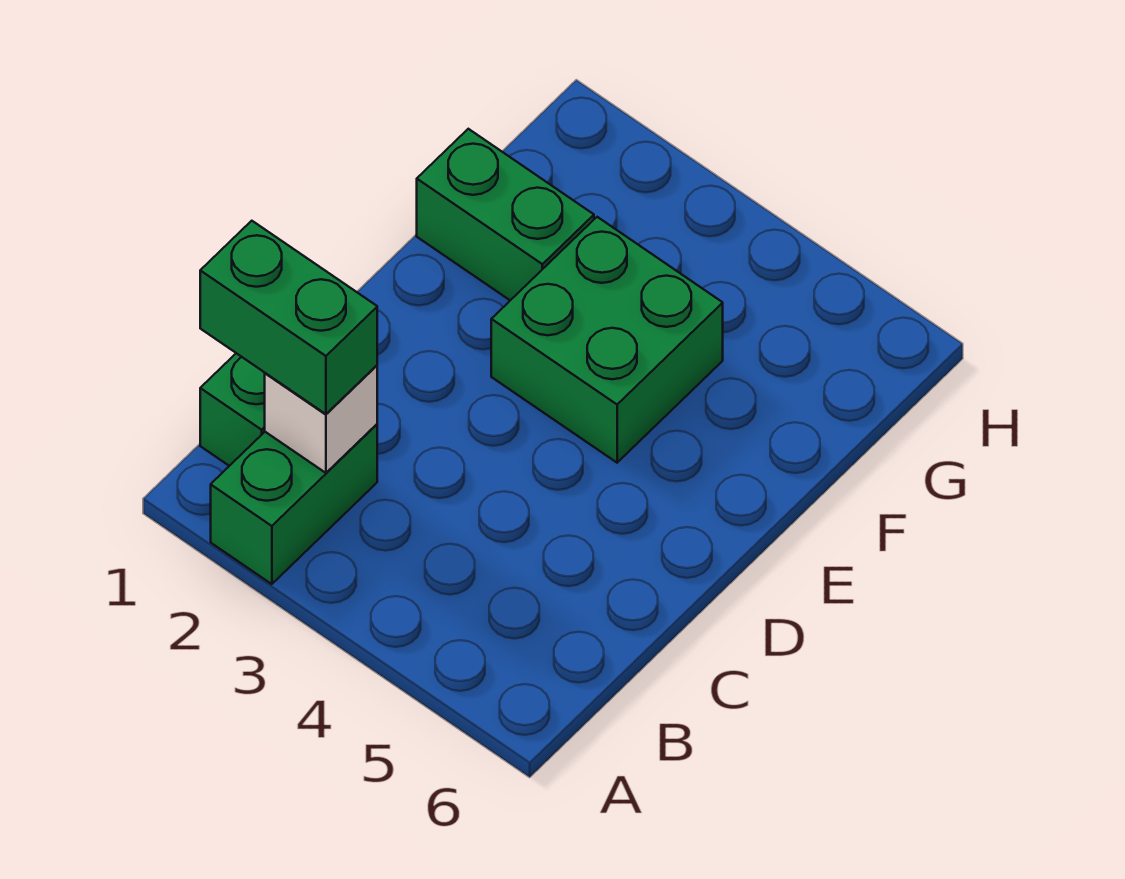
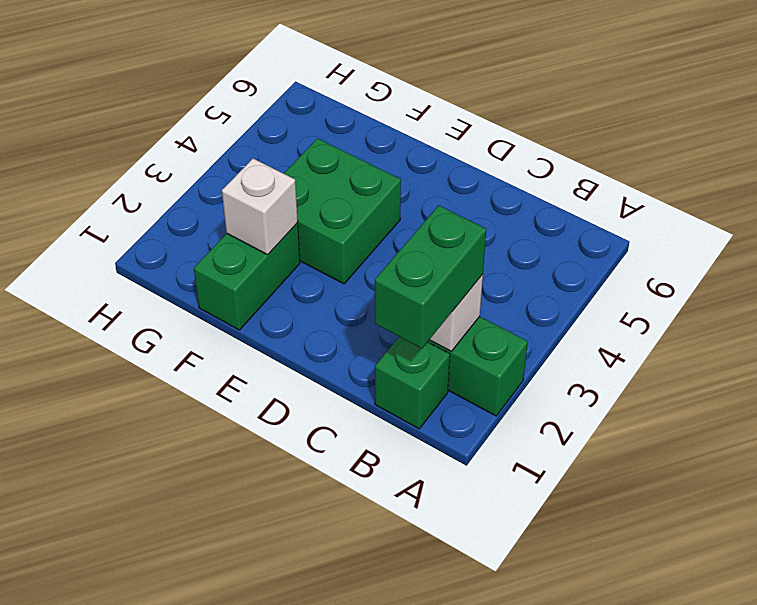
none -> white brick F2 level 2

